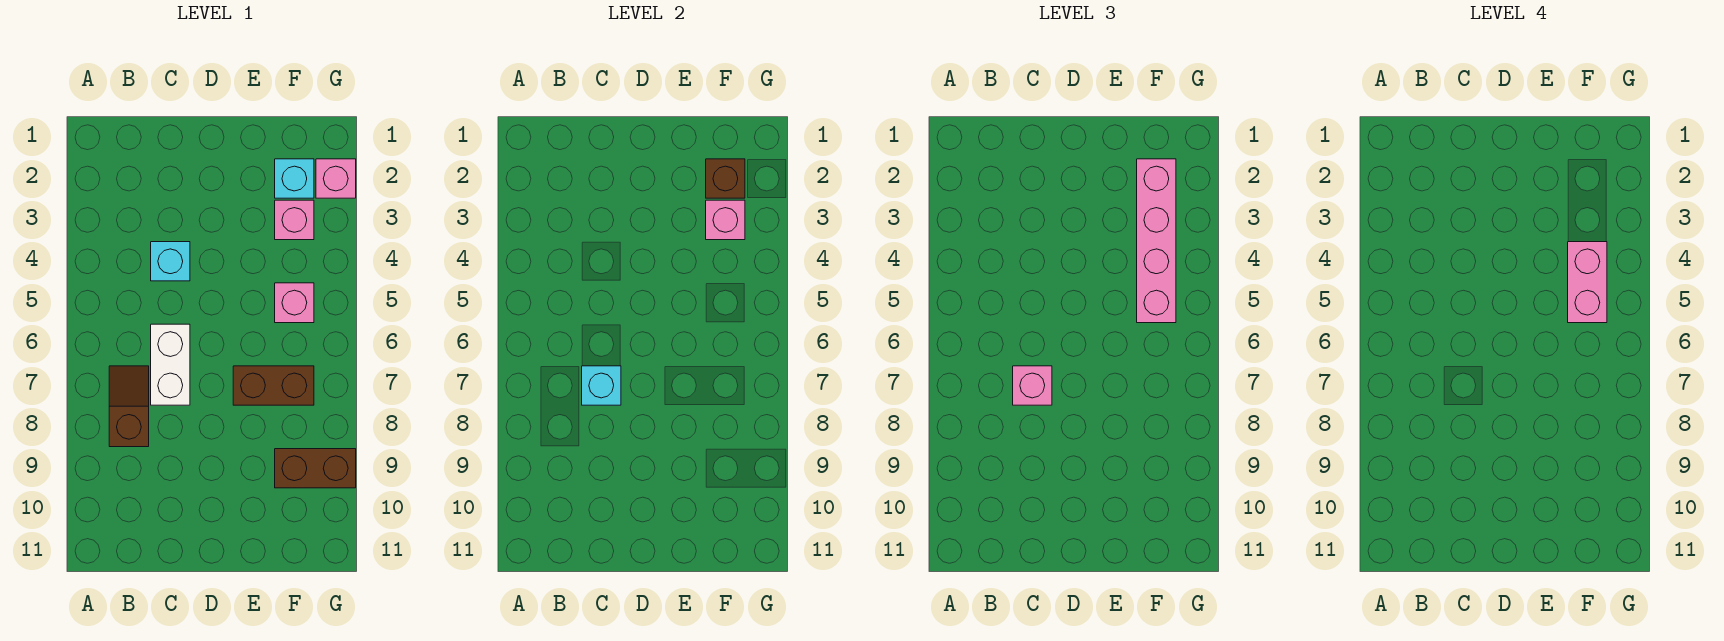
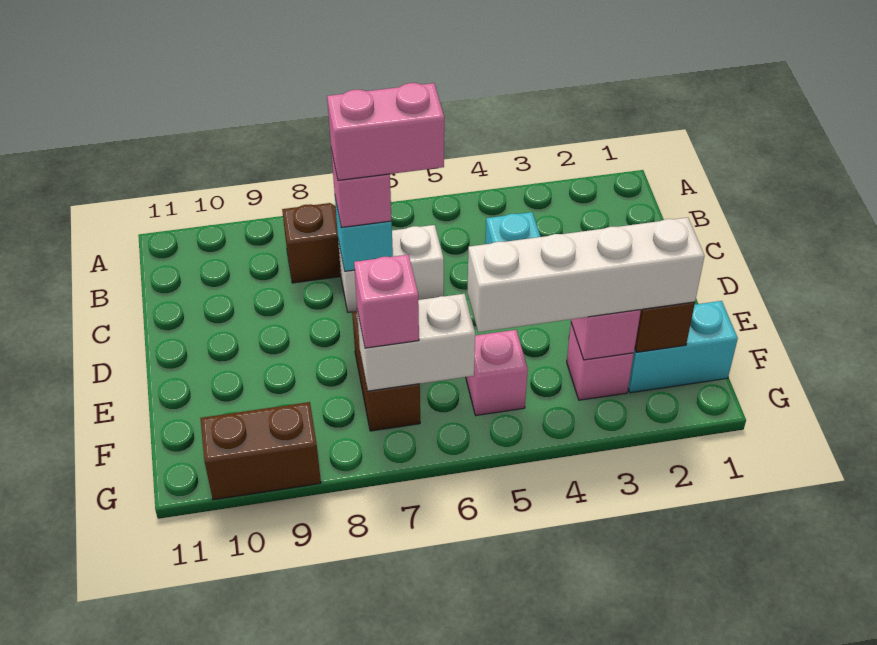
cyan brick F2 level 1 -> cyan brick F1:F2 level 1
pink brick F2:F5 level 3 -> white brick F2:F5 level 3
pink brick F4:F5 level 4 -> pink brick C6:C7 level 4
none -> white brick F6:F7 level 2
brown brick F9:G9 level 1 -> brown brick G9:G10 level 1
pink brick G2 level 1 -> pink brick F7 level 3

